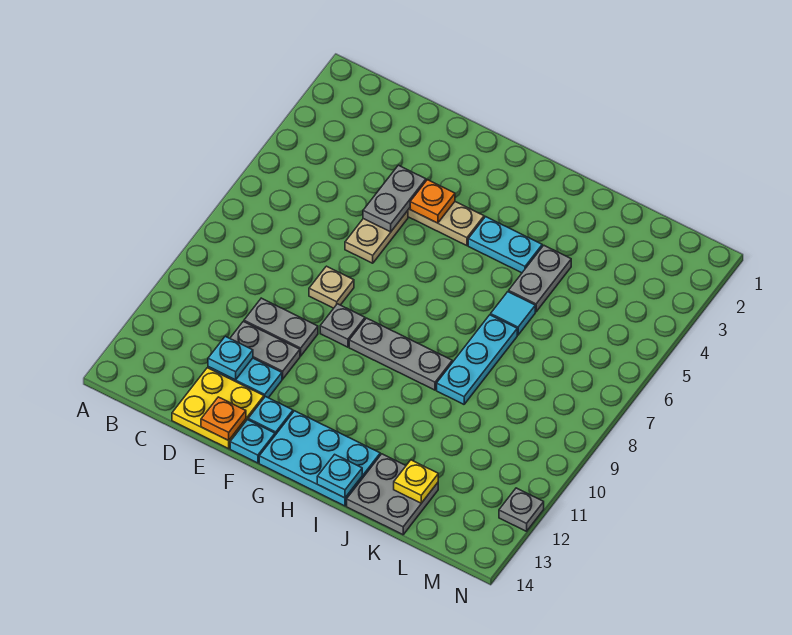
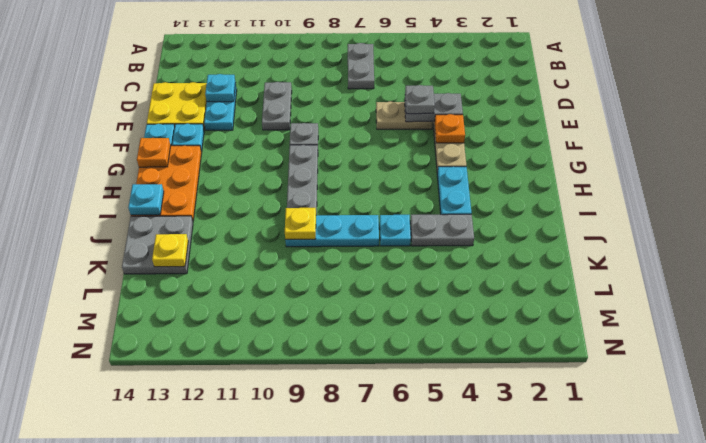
grey plate D11:E11 level 1 -> grey plate B7:C7 level 1
tan plate E8 level 1 -> none
orange plate E14 level 2 -> orange plate G14 level 2
cyan plate G13:I14 level 1 -> orange plate G13:I14 level 1
cyan tile J6 level 1 -> cyan plate J6 level 1
none -> yellow plate J9 level 2
grey plate N12 level 1 -> grey plate E5 level 3

